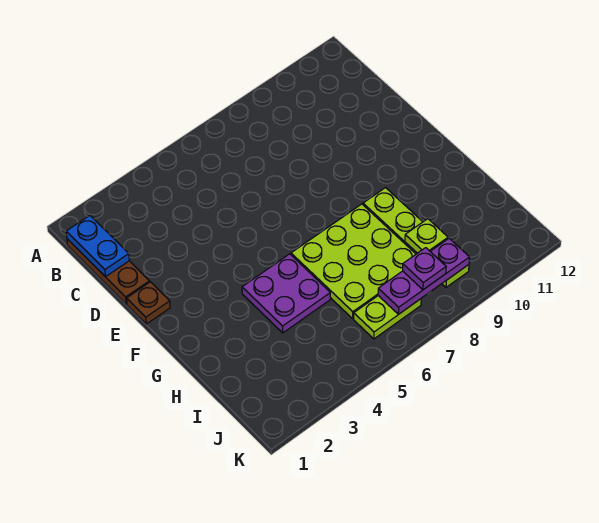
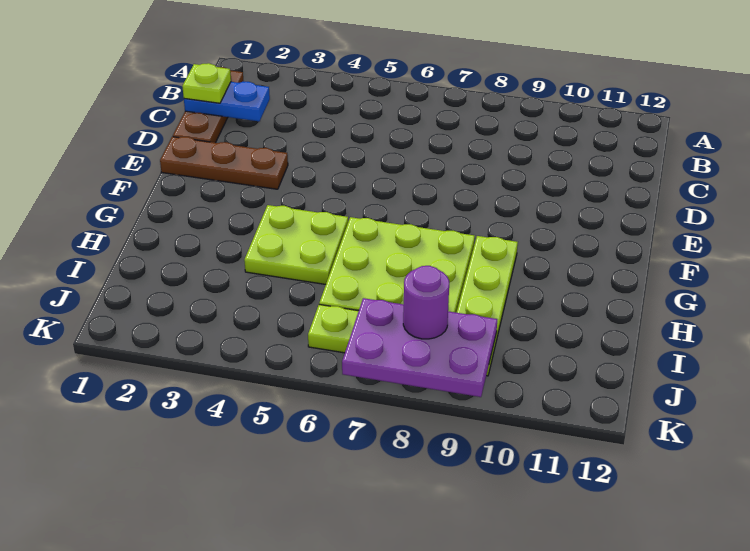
blue plate B1:C1 level 2 -> blue plate C1:C2 level 2
brown plate E1 level 1 -> brown plate E1:E3 level 1
purple plate G4:H5 level 1 -> lime plate G4:H5 level 1
lime plate I9 level 2 -> lime plate C1 level 3
purple plate J7:J9 level 2 -> purple plate J7:K9 level 2
purple plate J8 level 3 -> purple round brick J8 level 3

